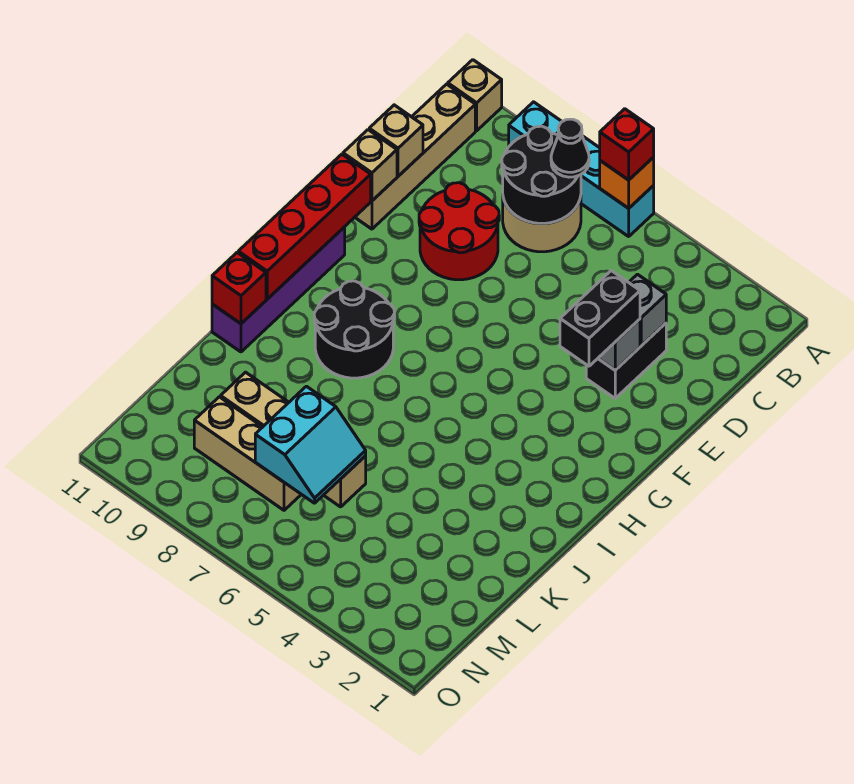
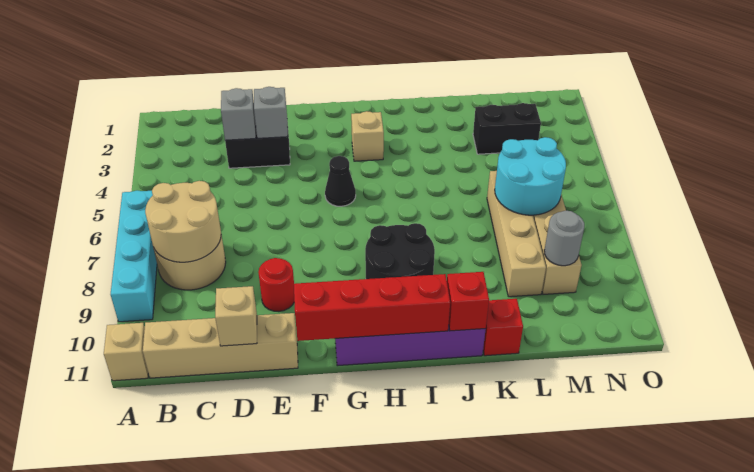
orange brick A6 level 2 -> none
red brick A6 level 3 -> red brick K11 level 1
black round brick B7:C8 level 2 -> tan round brick B7:C8 level 2
black cone B7 level 3 -> black cone G5 level 1
red round brick D8:E9 level 1 -> red round brick E9 level 1
black brick E3:F3 level 3 -> black brick L3:M3 level 1
tan brick E11 level 2 -> tan brick H3 level 1
cyan slope L6:M7 level 2 top 7 -> cyan round brick L6:M7 level 2
none -> grey round brick M9 level 2

